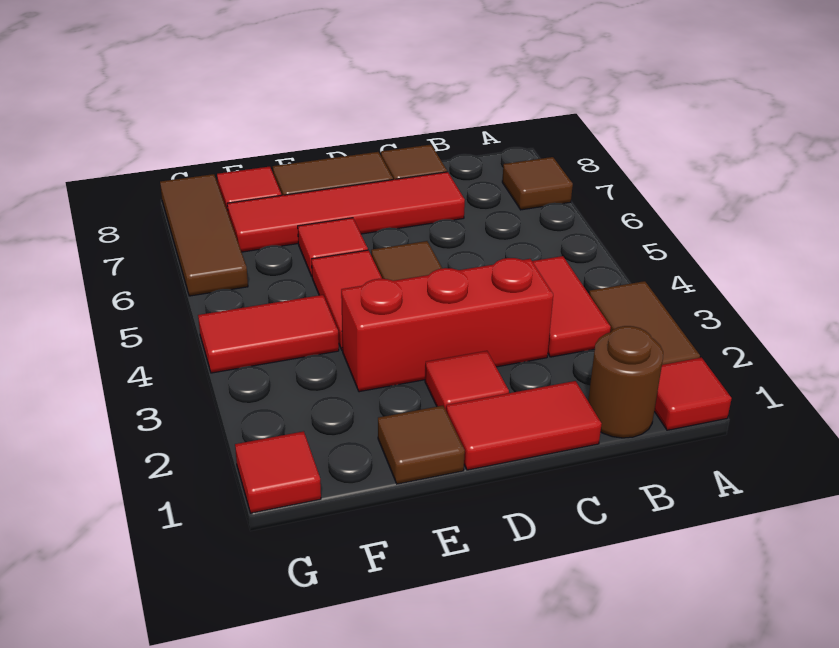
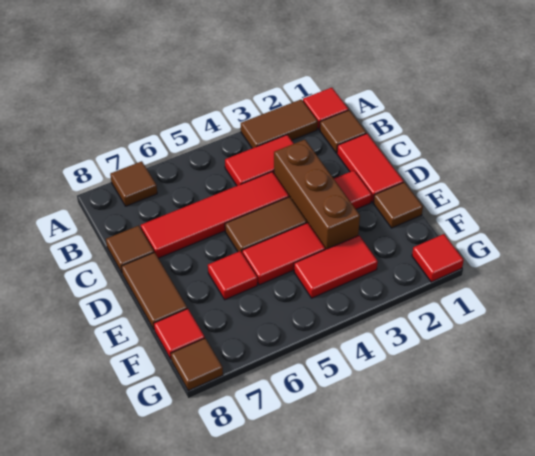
brown round brick B1 level 1 -> brown tile B1 level 1
red brick C3:E3 level 1 -> brown brick C3:E3 level 1
red tile C7:F7 level 1 -> red tile C4:C7 level 1
red tile F4:G4 level 1 -> red tile F3:F4 level 1
brown tile G6:G8 level 1 -> brown tile G8 level 1

